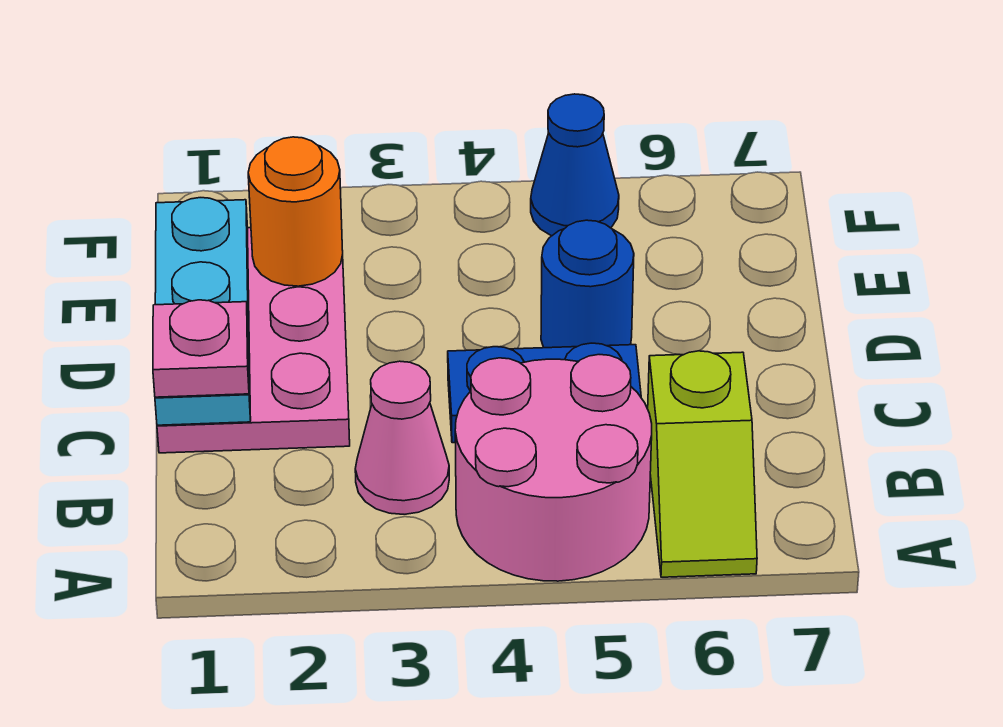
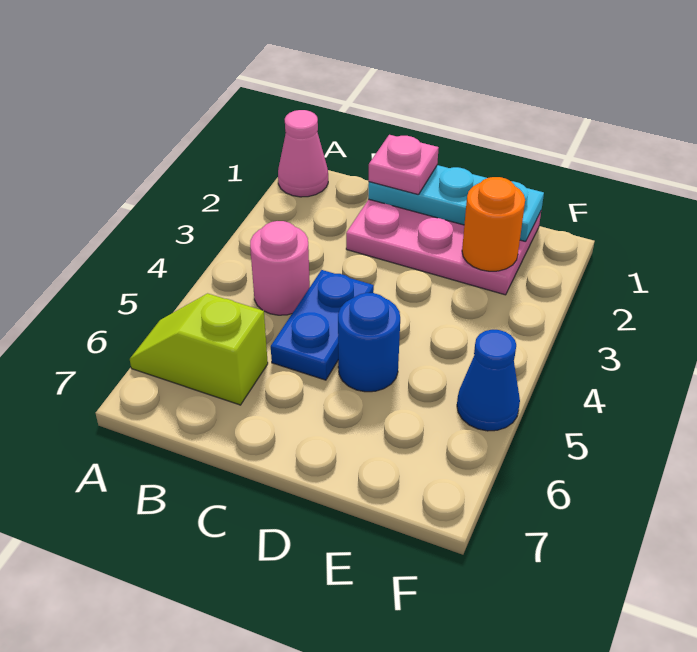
pink round brick A4:B5 level 1 -> pink round brick B4 level 1
pink cone B3 level 1 -> pink cone A1 level 1

